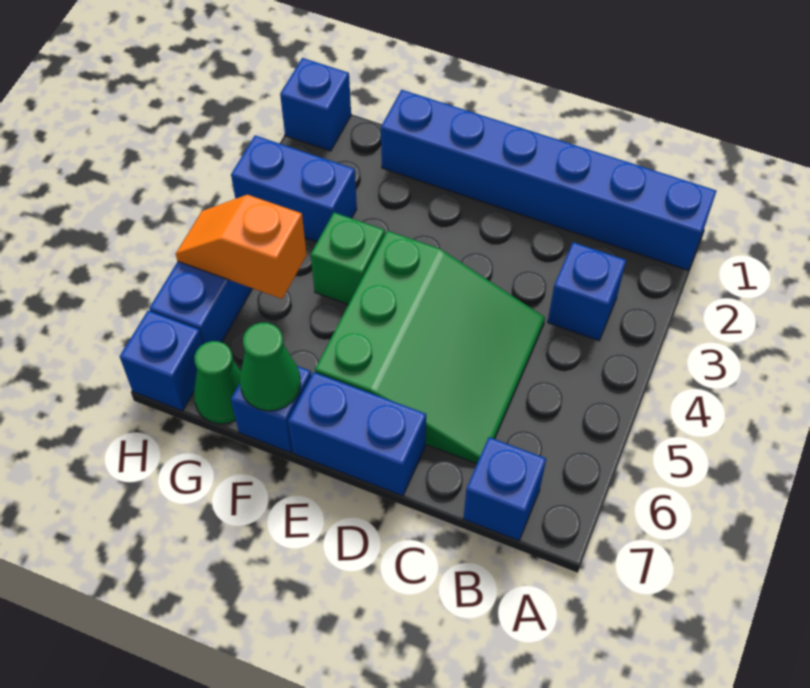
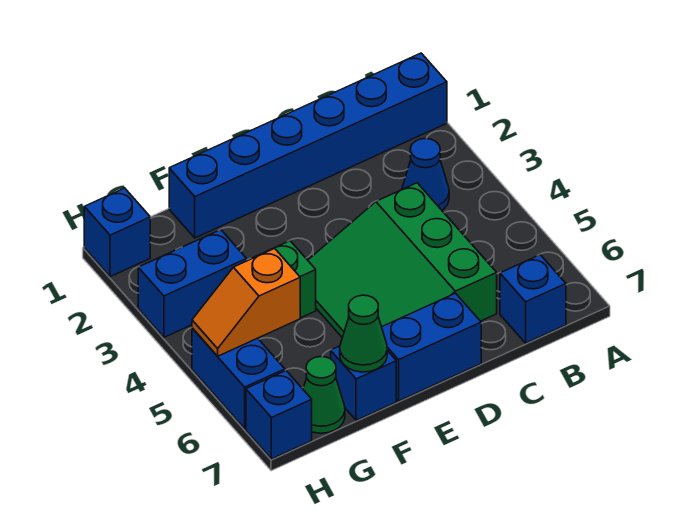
blue brick B3 level 1 -> blue cone B3 level 1
green slope C4:E6 level 1 top E -> green slope C4:E6 level 1 top C

